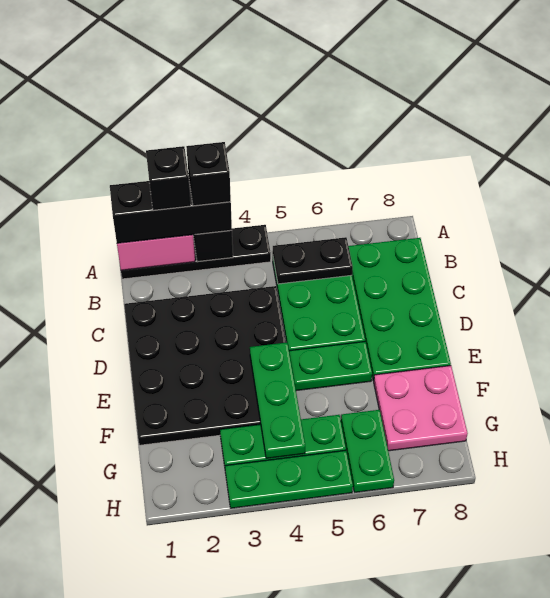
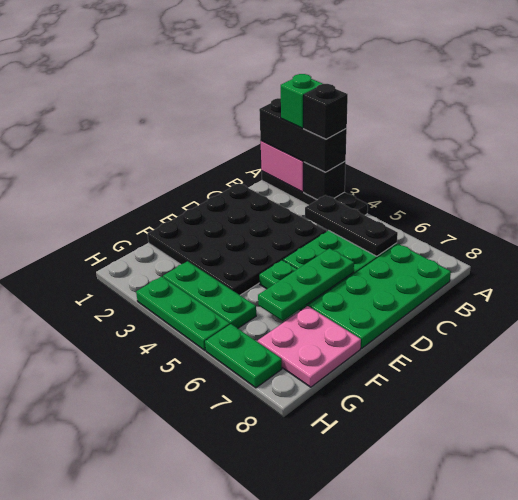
black brick A2 level 4 -> green brick A2 level 4
black plate B5:B6 level 2 -> black plate B4:B6 level 2
green plate E4:G4 level 2 -> green plate D6:F6 level 2
green plate G6:H6 level 1 -> green plate H6:H7 level 1

